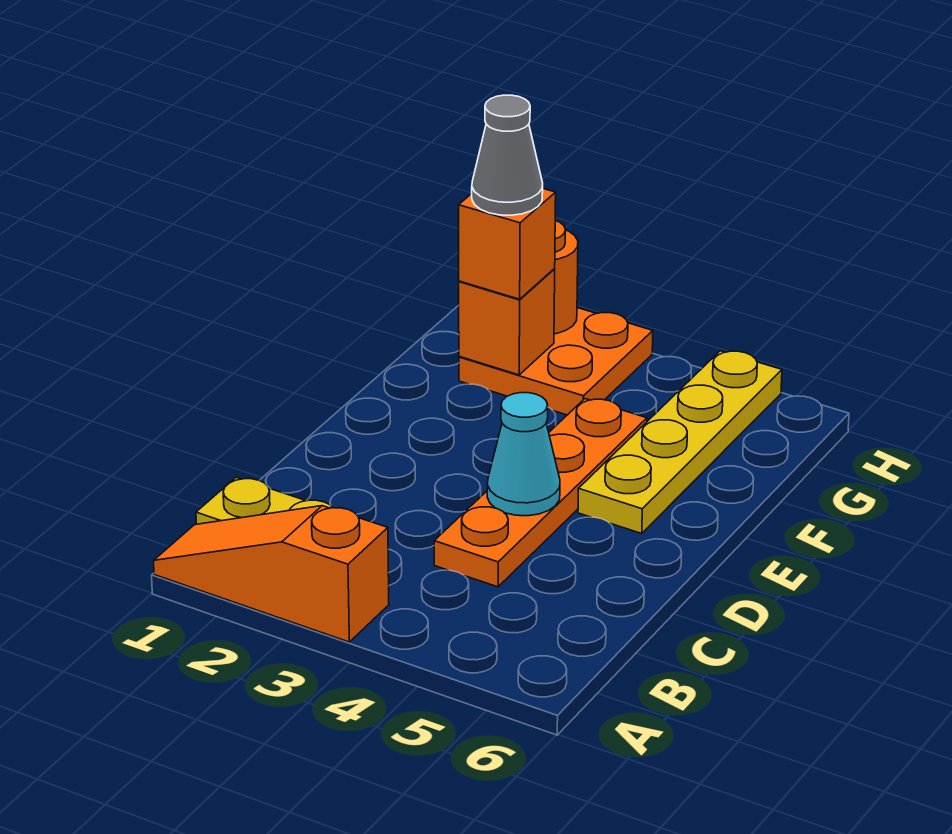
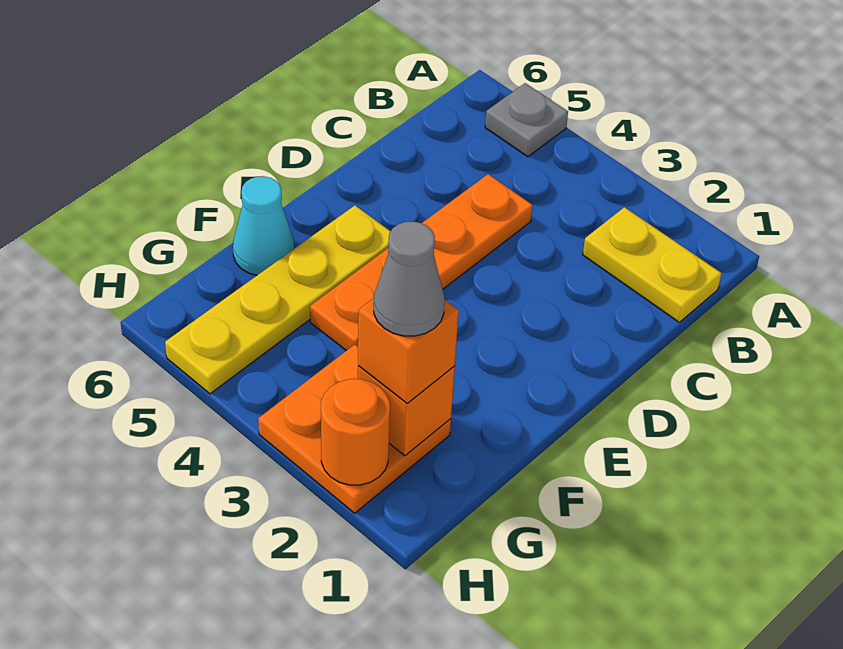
orange slope A1:A3 level 1 top 3 -> none
none -> grey plate A5 level 1
cyan cone D4 level 2 -> cyan cone F6 level 1

